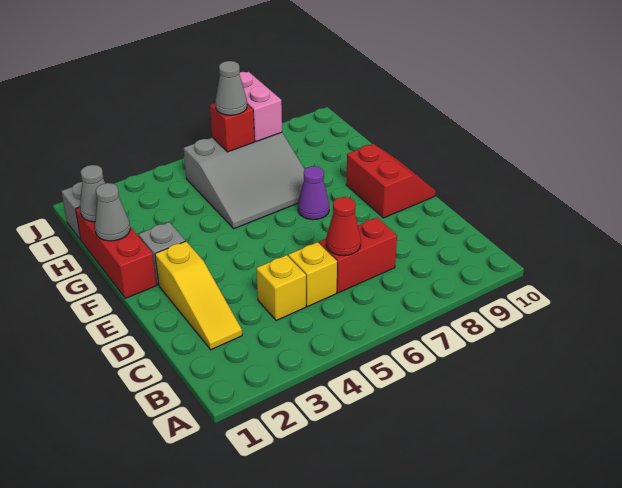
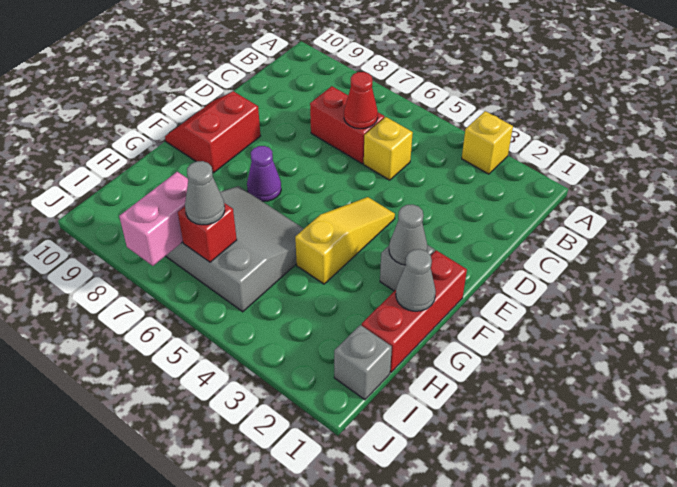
yellow slope C2:E2 level 1 top E -> yellow slope E4:G4 level 1 top G
yellow brick C4 level 1 -> yellow brick A3 level 1
grey cone H1 level 2 -> grey cone F2 level 2

